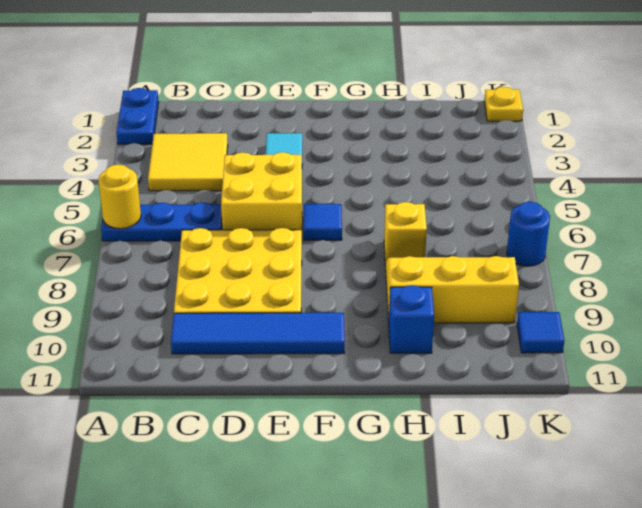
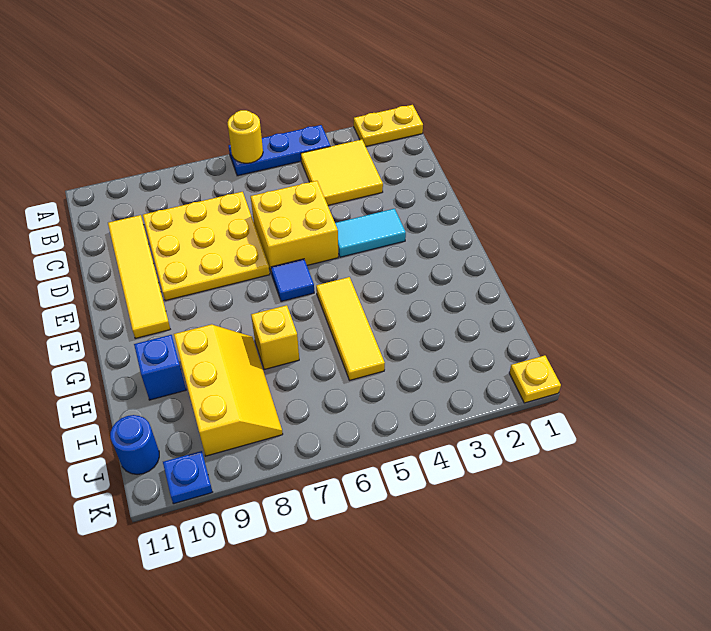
blue plate A1:A2 level 1 -> yellow plate A1:A2 level 1
blue plate A6:C6 level 1 -> blue plate A4:A6 level 1
blue tile C10:F10 level 1 -> yellow tile C10:F10 level 1
none -> yellow tile G5:I5 level 1
blue round brick K7 level 1 -> blue round brick J11 level 1
blue tile K10 level 1 -> blue plate K10 level 1

